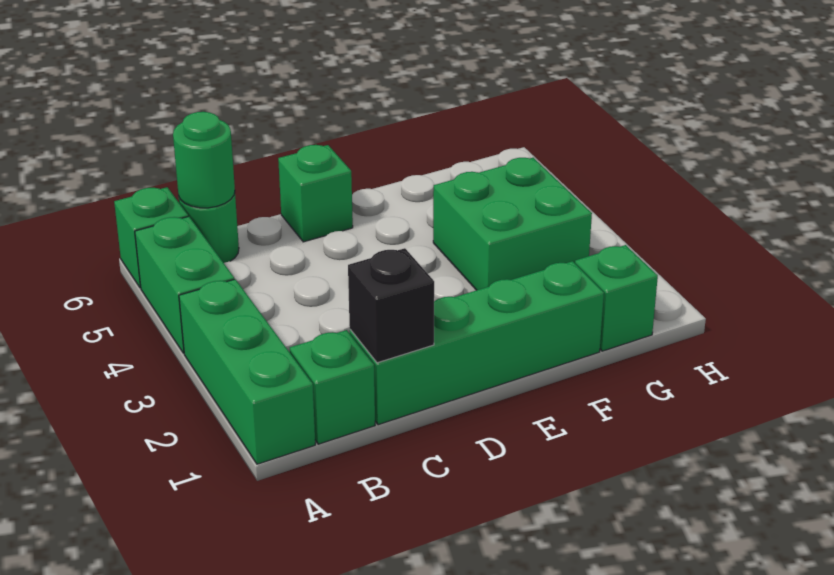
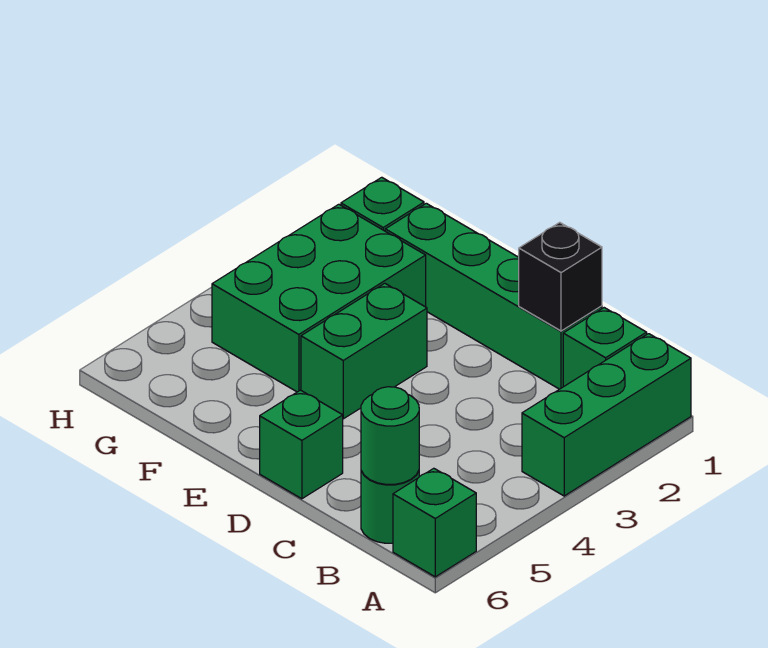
green brick A4:A5 level 1 -> green brick E3:E4 level 1
green brick F3:G4 level 1 -> green brick F2:G4 level 1

